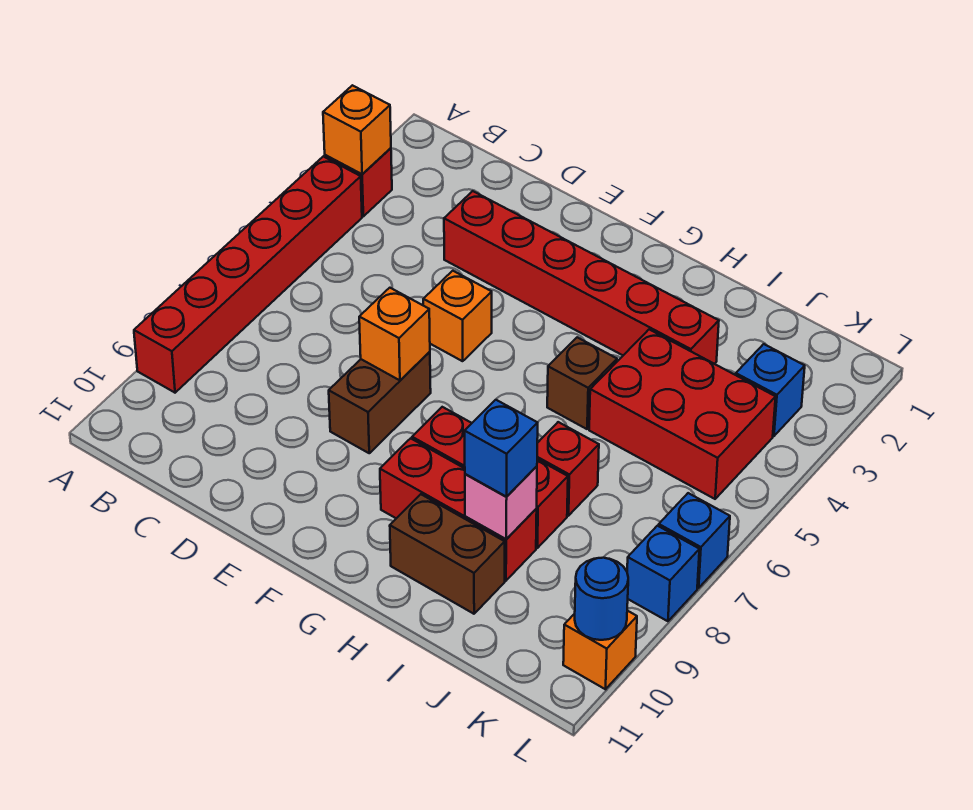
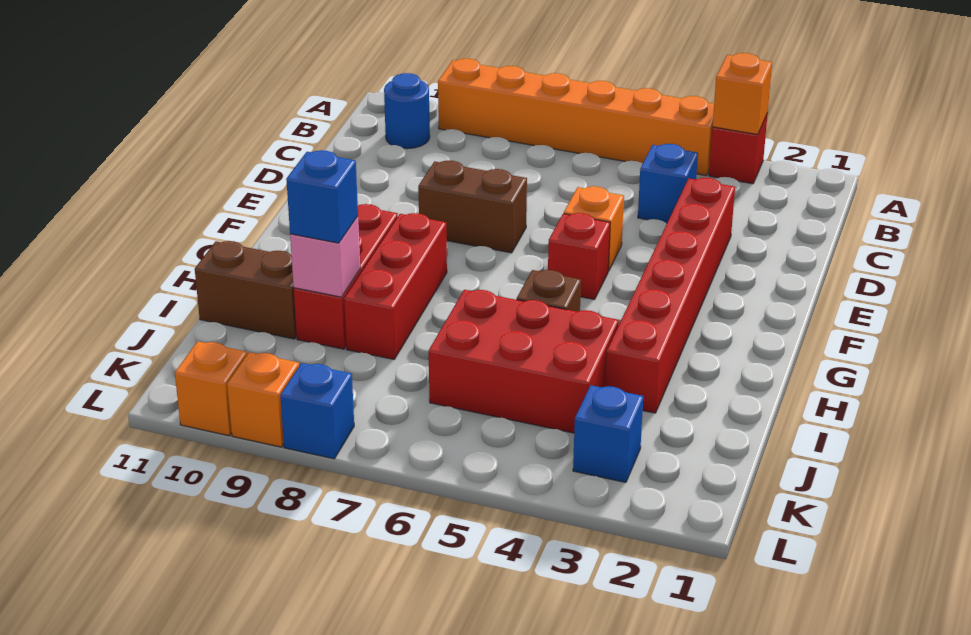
red brick A4:A9 level 1 -> orange brick A4:A9 level 1
orange brick E7 level 2 -> orange brick L9 level 1
brown brick H10:I10 level 1 -> brown brick I10:I11 level 1
red brick I4:K5 level 1 -> red brick I4:J6 level 1
red brick I7 level 1 -> red brick F5 level 1
blue brick L7 level 1 -> blue brick C4 level 1
blue round brick L10 level 2 -> blue round brick B10 level 1

